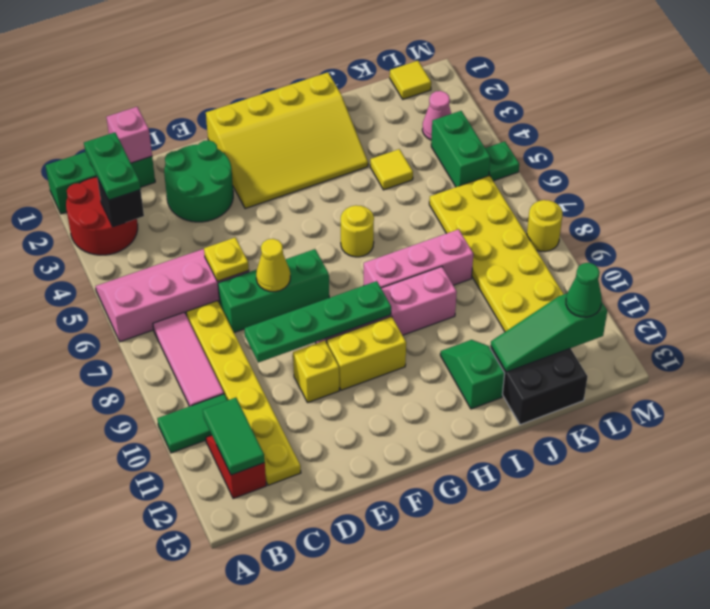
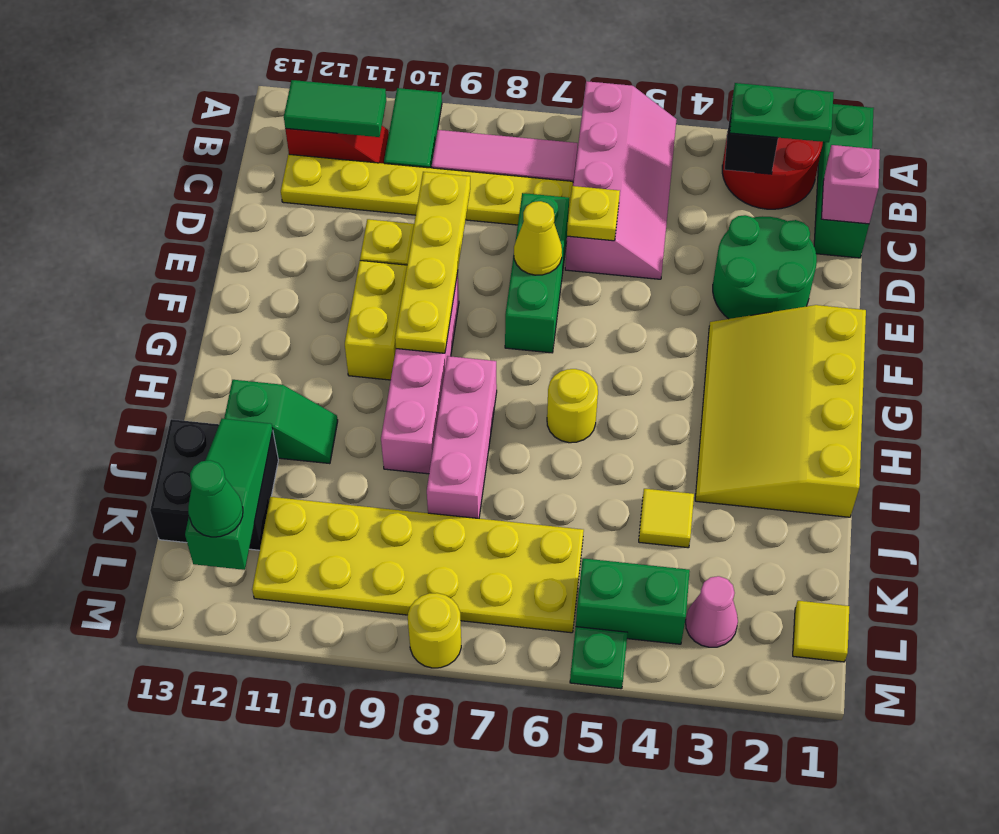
green plate D9:G9 level 2 -> yellow plate D9:G9 level 2

